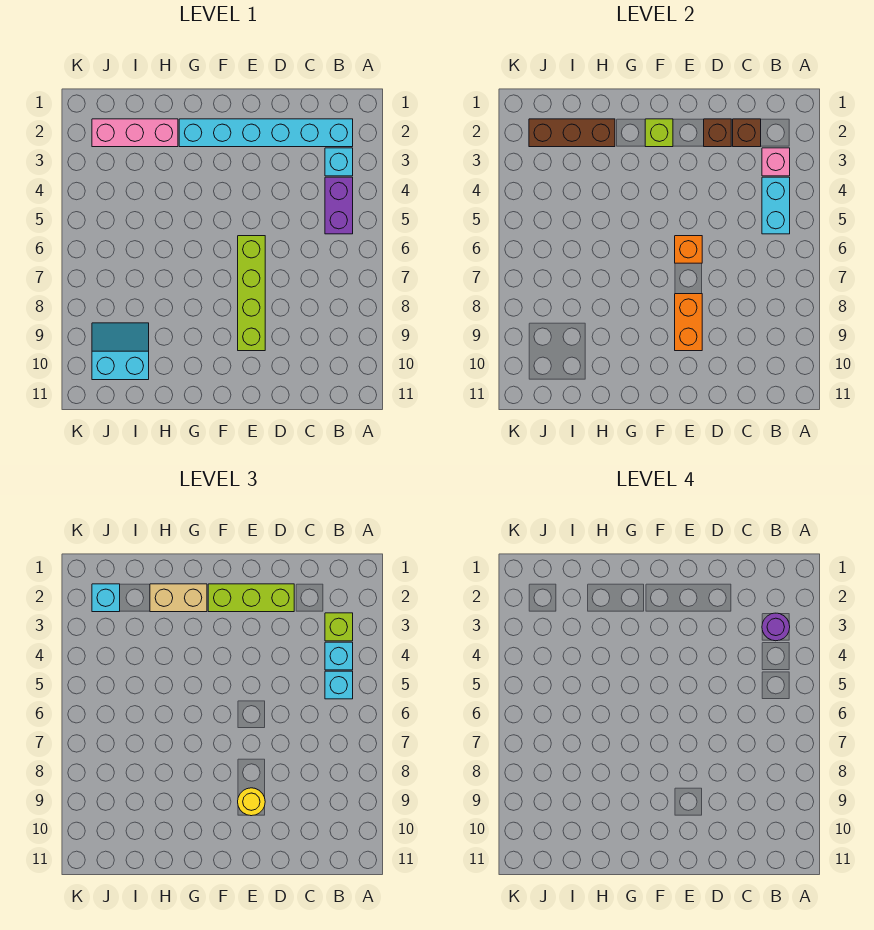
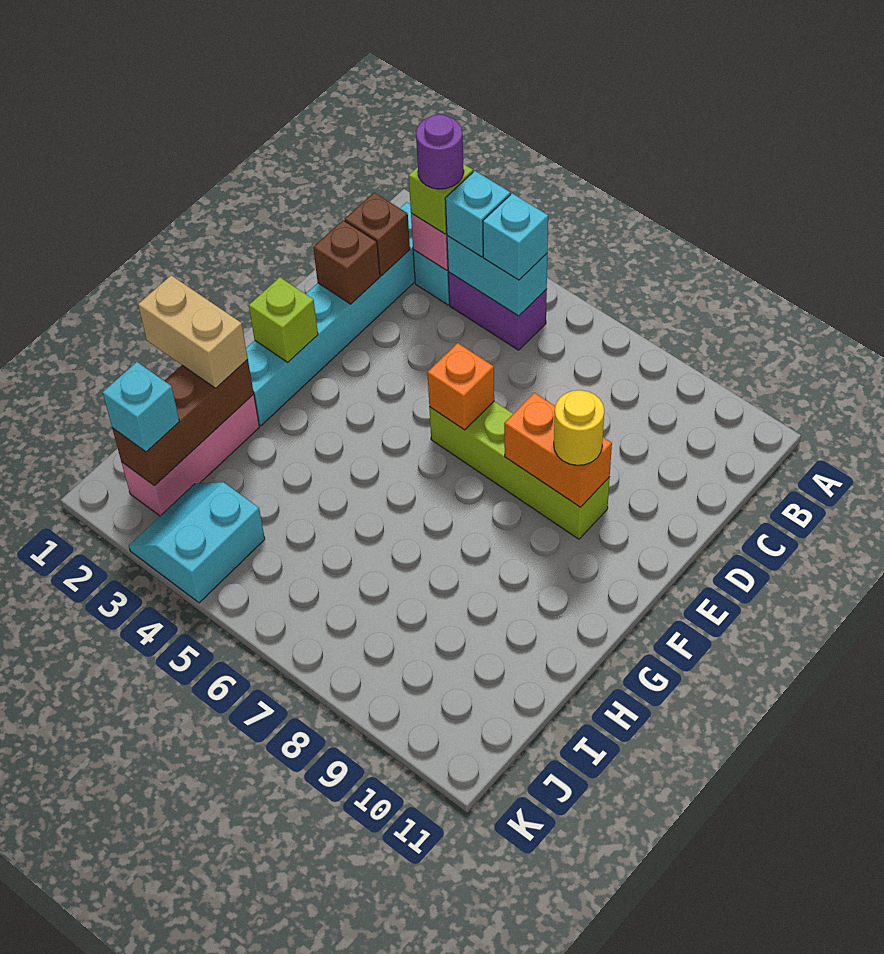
lime brick D2:F2 level 3 -> none
tan brick G2:H2 level 3 -> tan brick H1:H2 level 3
cyan slope I9:J10 level 1 top 10 -> cyan slope J3:K4 level 1 top 4

